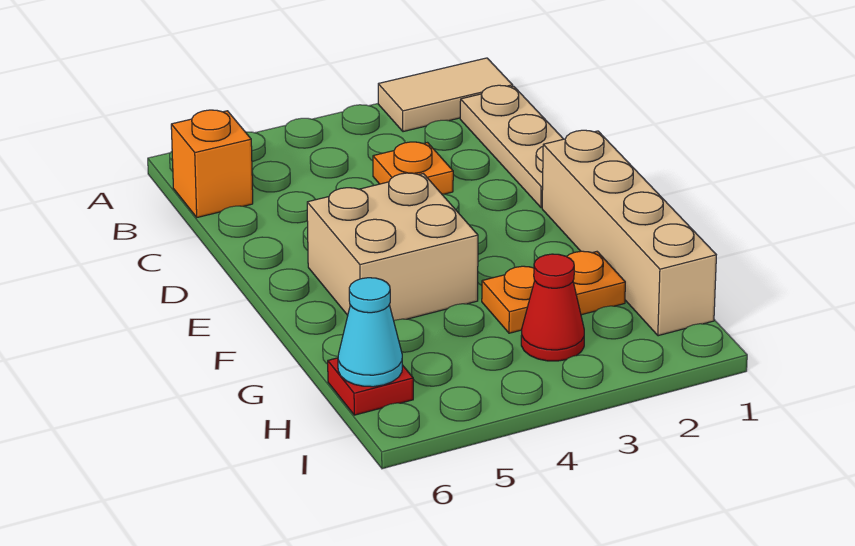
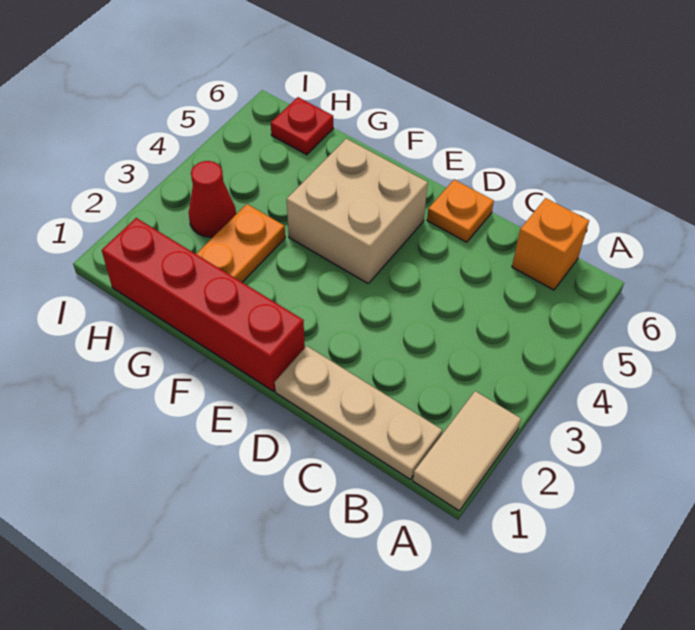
orange plate C3 level 1 -> orange plate D6 level 1
tan brick E1:H1 level 1 -> red brick E1:H1 level 1
cyan cone H6 level 2 -> none

